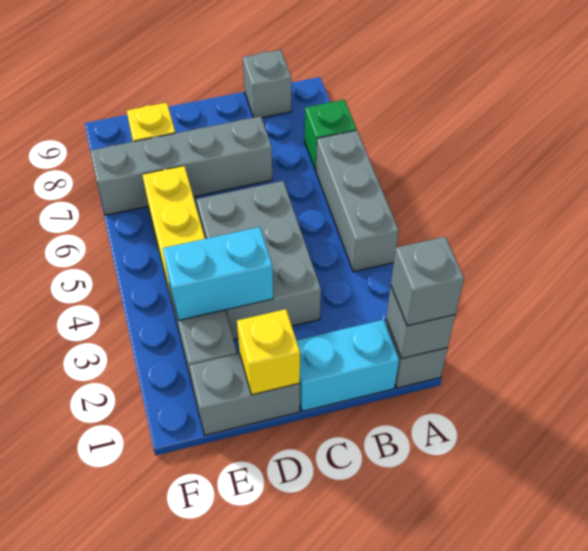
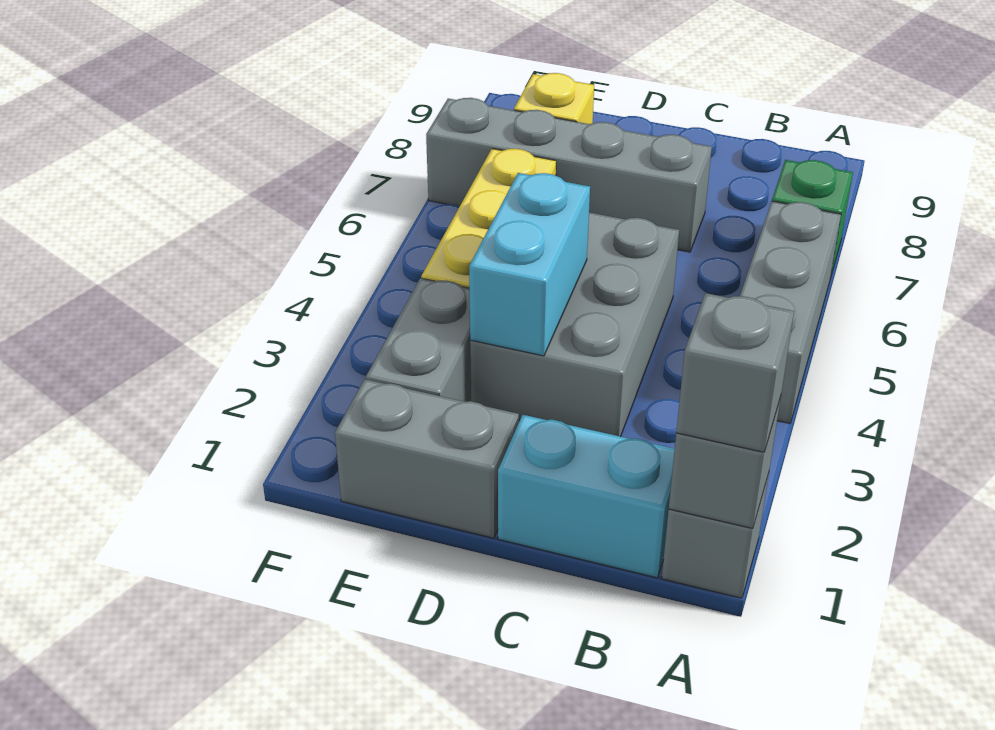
grey brick B9 level 1 -> none
yellow brick D1 level 2 -> none
cyan brick D3:E3 level 2 -> cyan brick D3:D4 level 2

